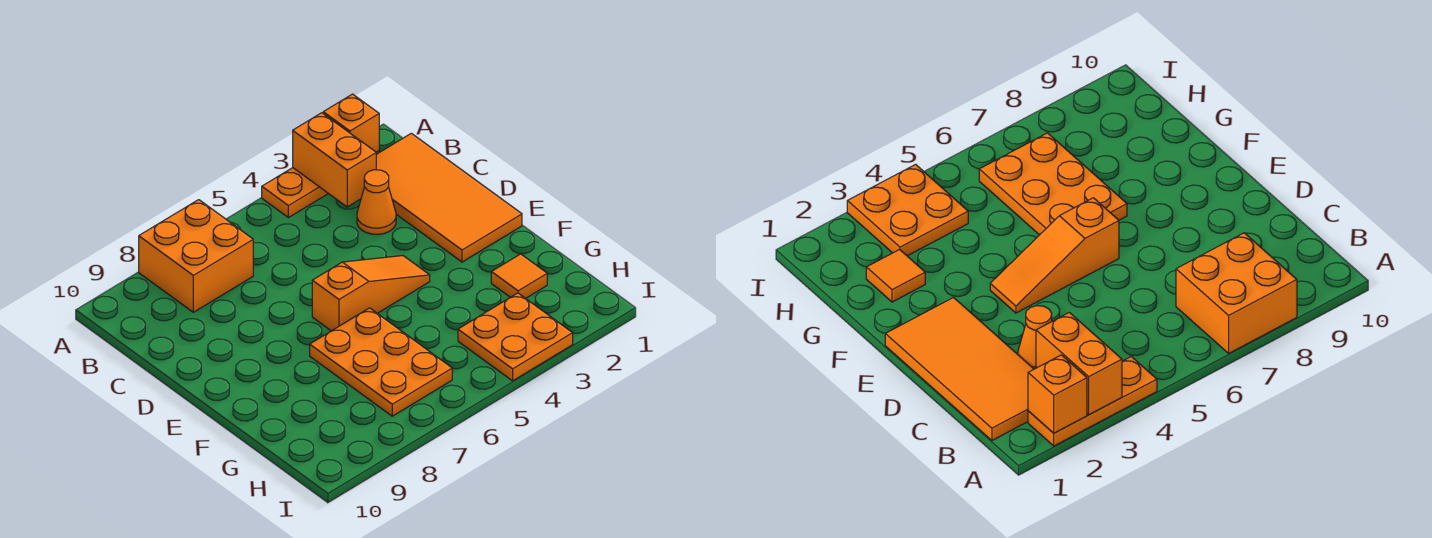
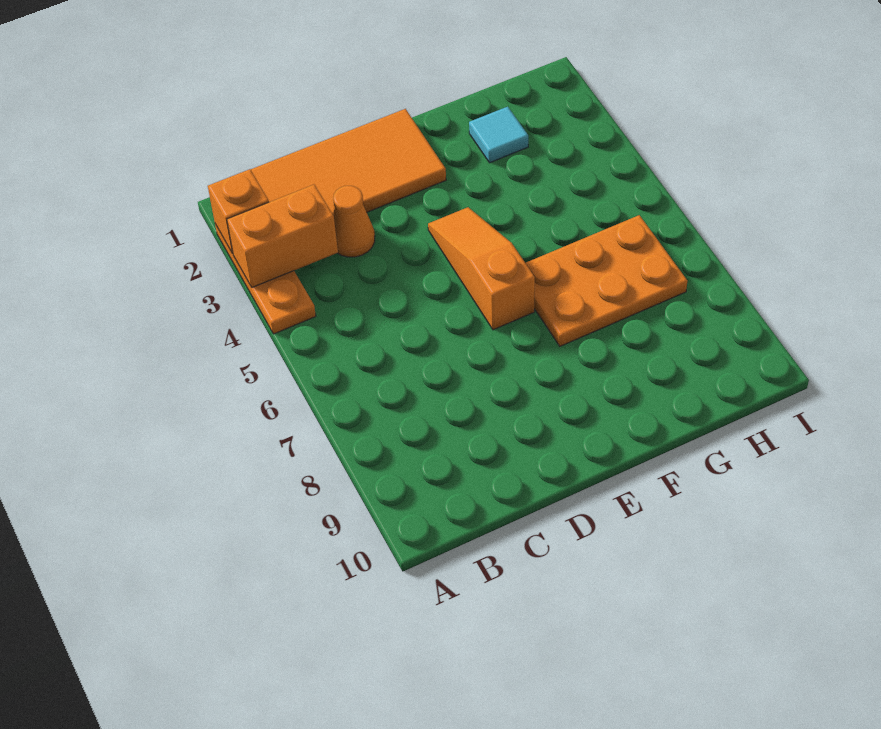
orange brick A7:B8 level 1 -> none
orange tile G2 level 1 -> cyan tile G2 level 1
orange plate H3:I4 level 1 -> none

